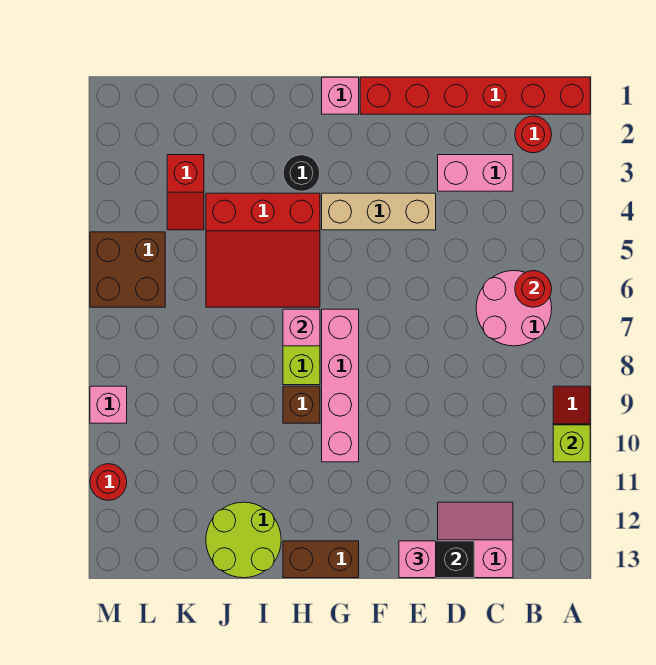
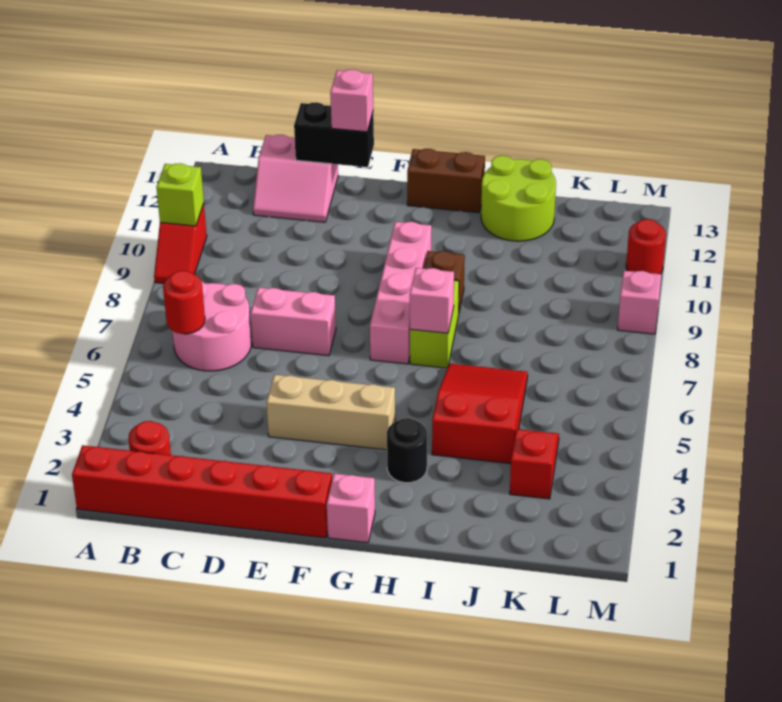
pink brick C3:D3 level 1 -> pink brick D7:E7 level 1
red slope H4:J6 level 1 top 4 -> red slope I4:J6 level 1 top 4
brown brick L5:M6 level 1 -> none

